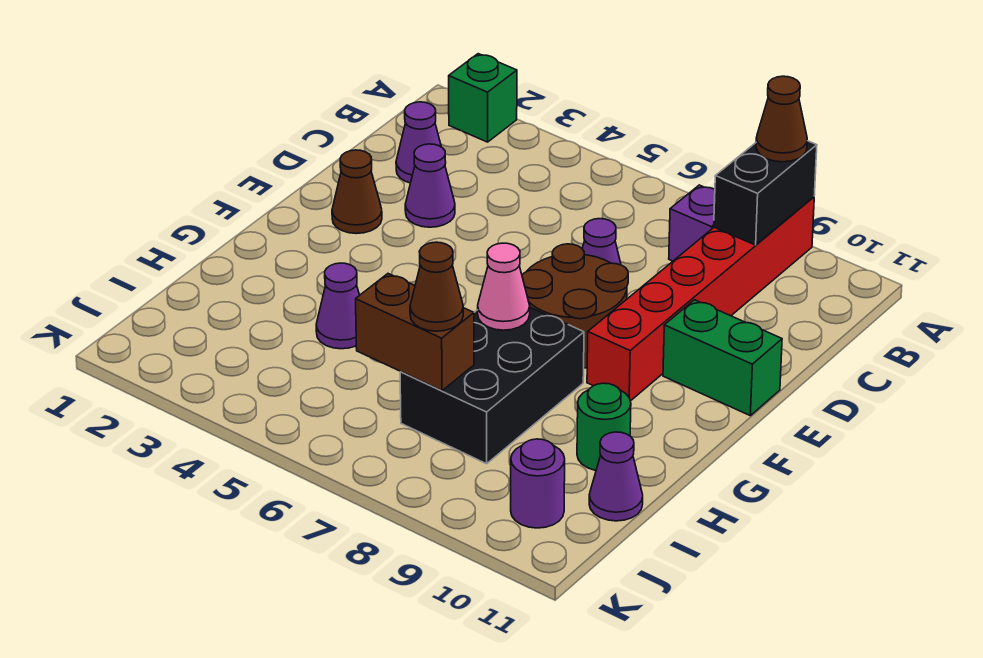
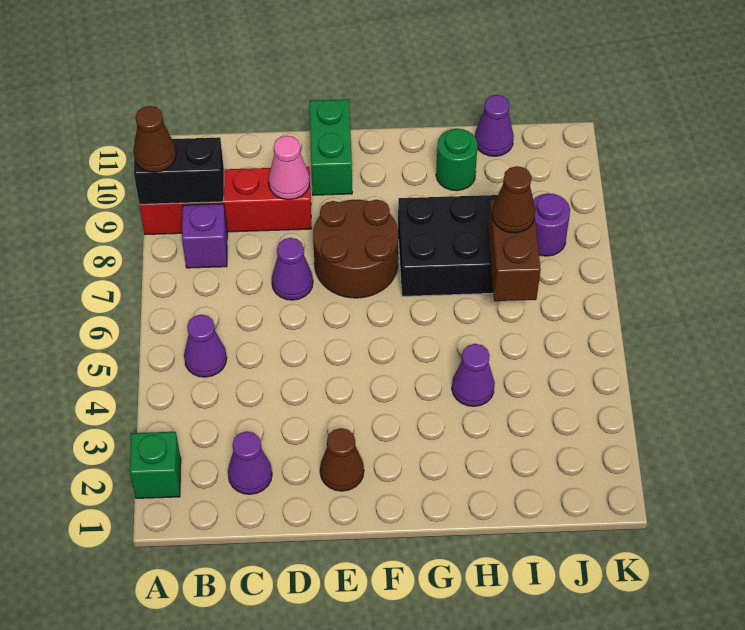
red brick A9:F9 level 1 -> red brick A9:D9 level 1
purple cone D3 level 1 -> purple cone B5 level 1
pink cone G7 level 2 -> pink cone D9 level 2
purple round brick J10 level 1 -> purple round brick J8 level 1

